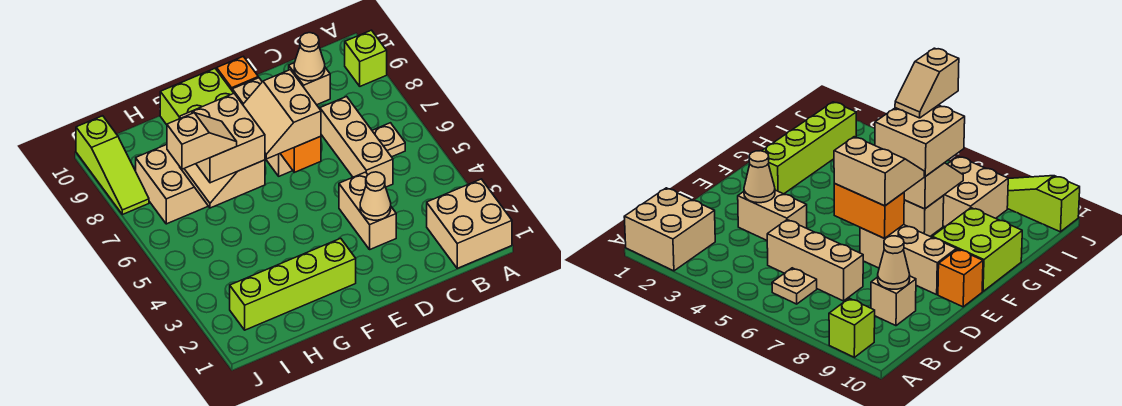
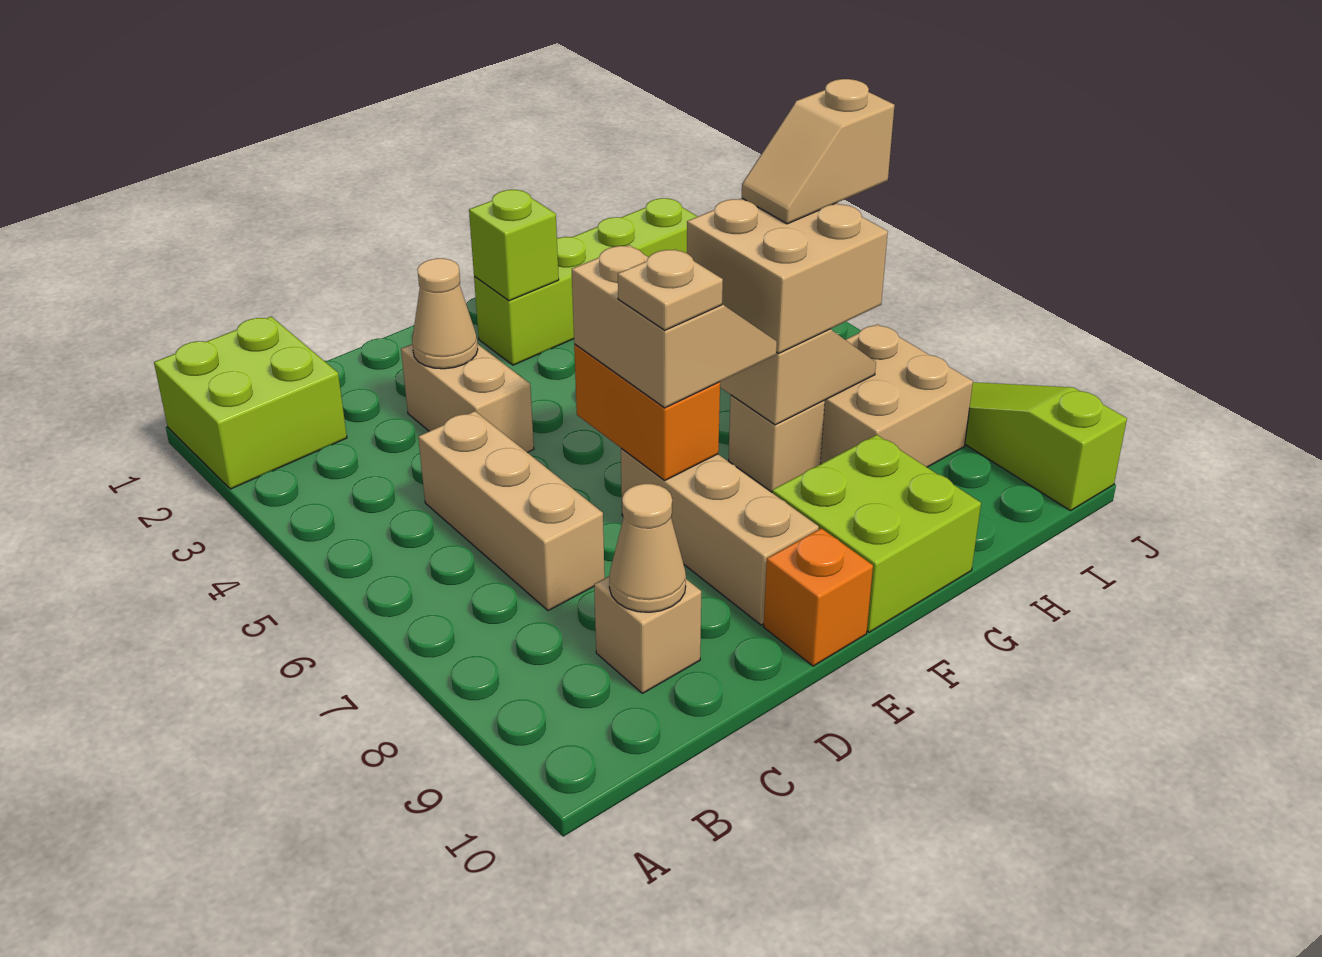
tan brick A1:B2 level 1 -> lime brick A1:B2 level 1
lime brick A9 level 1 -> lime brick F2 level 2
tan plate B6 level 1 -> tan plate E7 level 4

